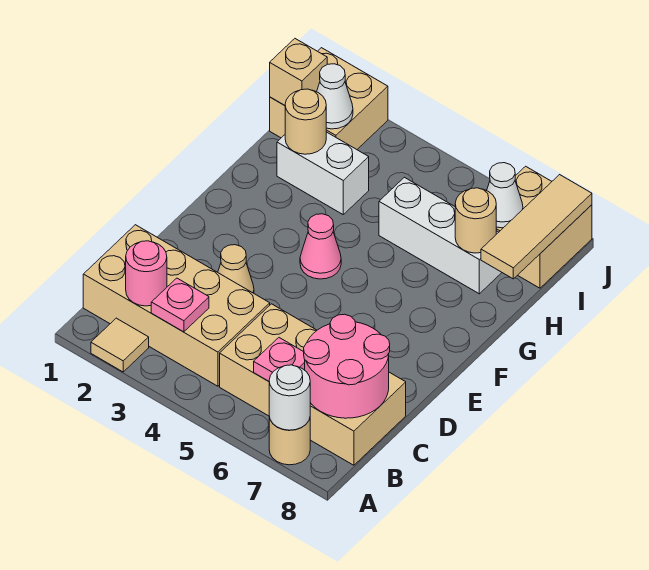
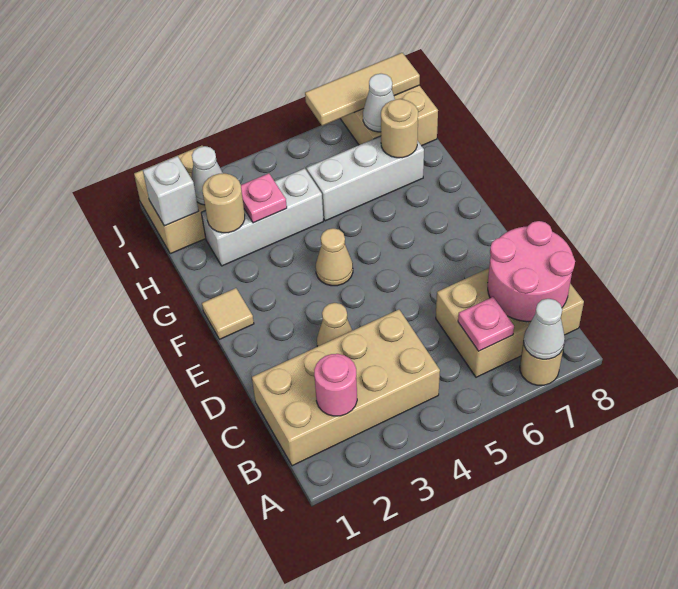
tan tile A2 level 1 -> tan tile F1 level 1
white round brick A7 level 2 -> white cone A7 level 2
pink plate B3 level 2 -> pink plate H3 level 2
tan brick B5:C8 level 1 -> tan brick B6:C8 level 1
pink cone F4 level 1 -> tan cone F4 level 1
white brick H2:H3 level 1 -> white brick H2:H4 level 1
tan tile H8:J8 level 2 -> tan tile J6:J8 level 2
tan brick I1 level 2 -> white brick I1 level 2

